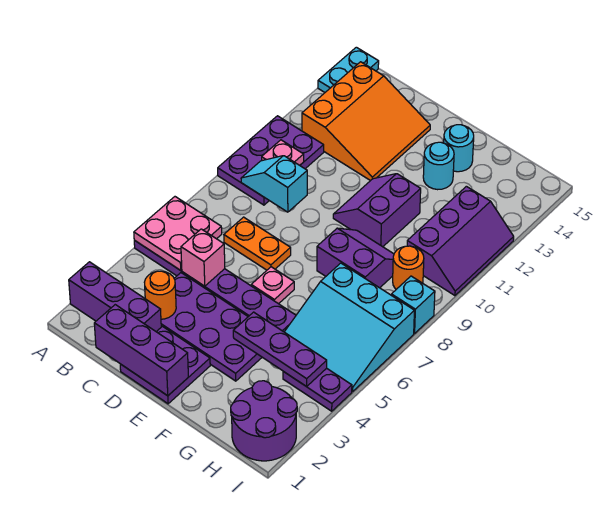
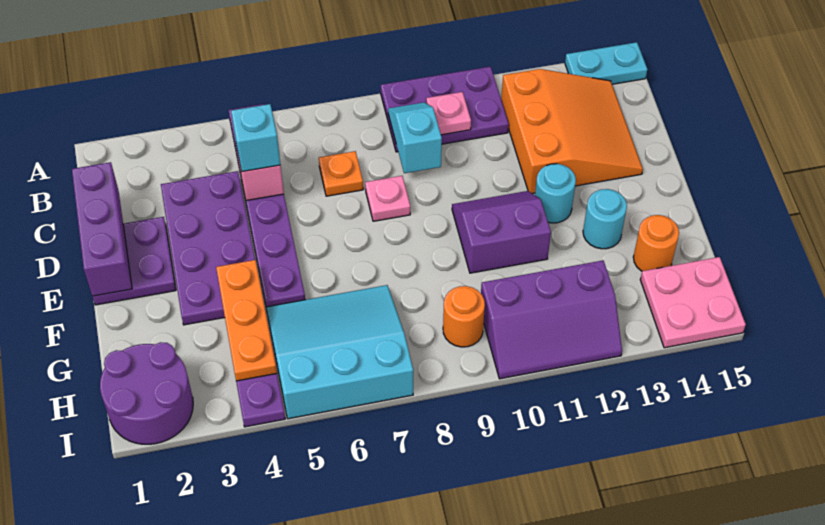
purple brick A2:C2 level 1 -> none
pink plate A5:B6 level 2 -> pink plate H14:I15 level 1
orange slope B12:D14 level 1 top B -> orange slope B12:D14 level 1 top 12
orange round brick C3 level 2 -> orange round brick G14 level 1
orange plate C7:D7 level 1 -> orange plate C7 level 1
pink plate E6 level 1 -> pink plate D8 level 1
purple plate F4:H4 level 2 -> orange plate F4:H4 level 2
purple slope F8:G9 level 1 top 8 -> none
cyan round brick F14 level 1 -> cyan round brick E12 level 1
cyan slope G5:I7 level 1 top 7 -> cyan slope G5:I7 level 1 top I
cyan brick I8 level 1 -> cyan brick C5 level 3

